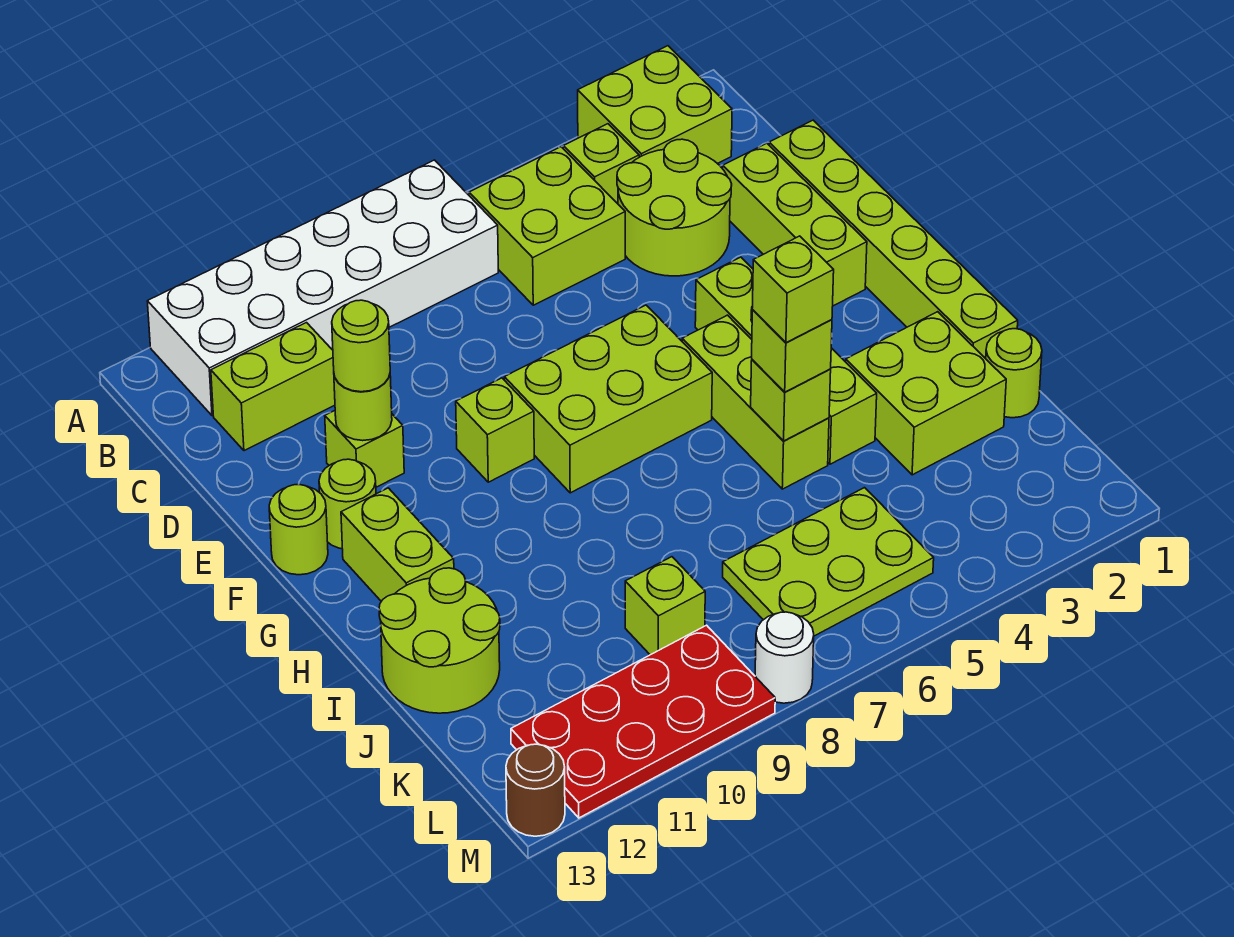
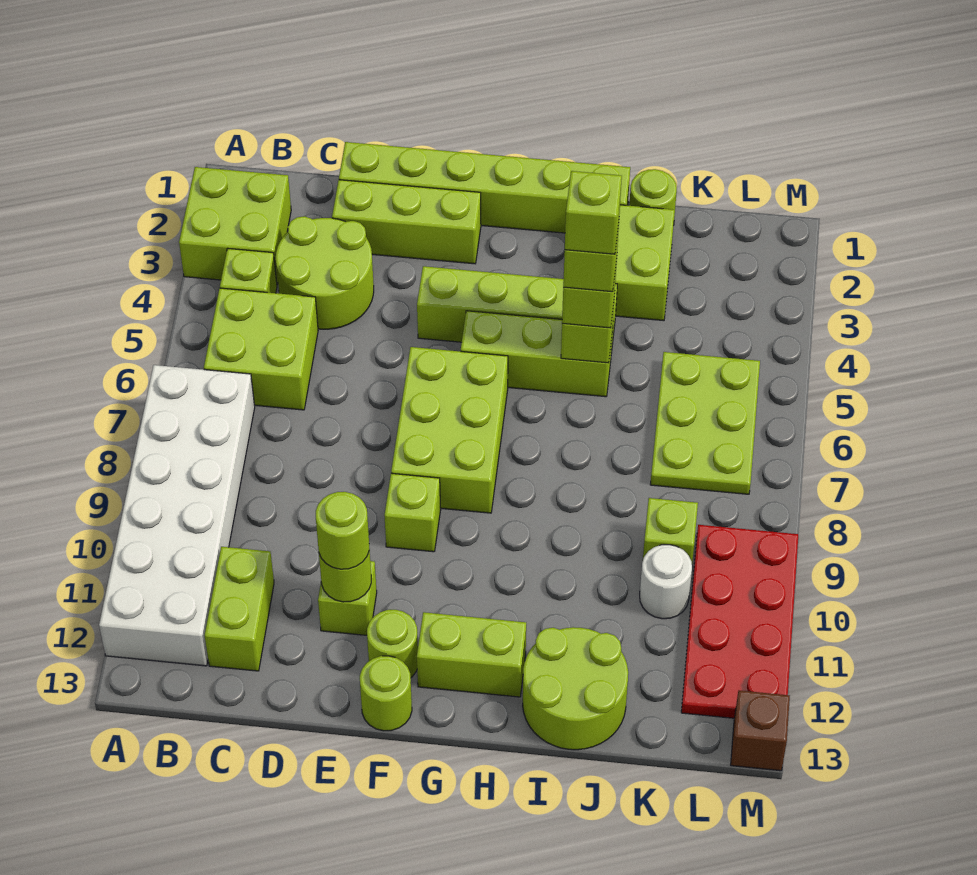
none -> lime brick I5 level 5
white round brick M8 level 1 -> white round brick K10 level 1
brown round brick M13 level 1 -> brown brick M13 level 1

